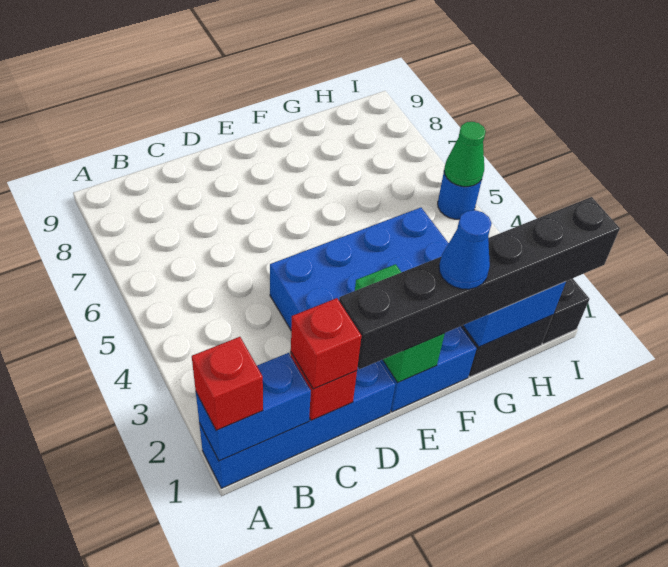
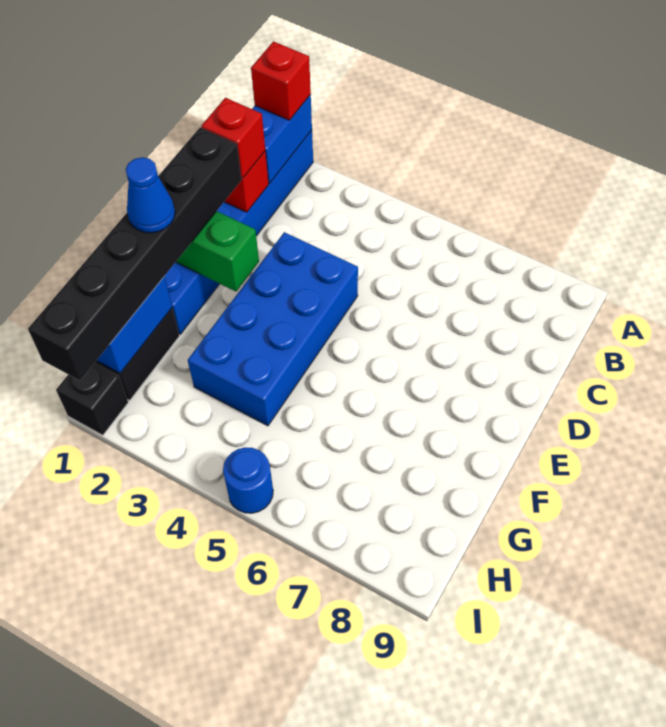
green cone I5 level 2 -> none

